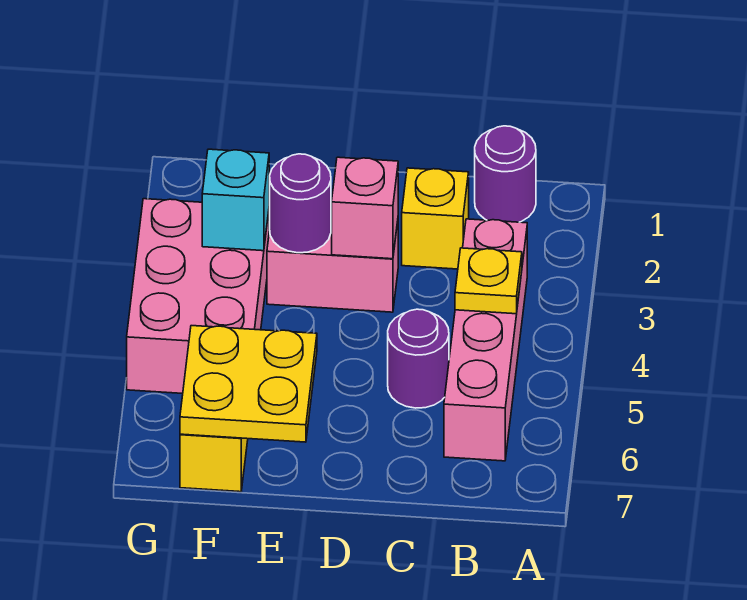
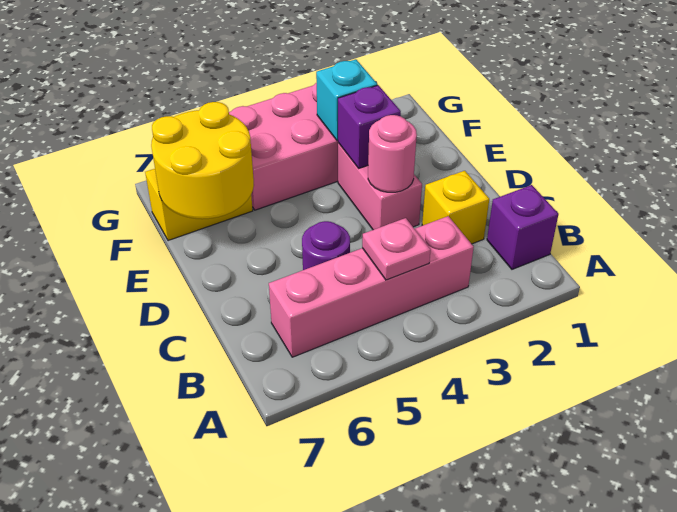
purple round brick B1 level 1 -> purple brick B1 level 1
yellow plate B4 level 2 -> pink plate B4 level 2
pink brick D3 level 2 -> pink round brick D3 level 2
purple round brick E3 level 2 -> purple brick E3 level 2
yellow plate E6:F7 level 2 -> yellow round brick E6:F7 level 2

